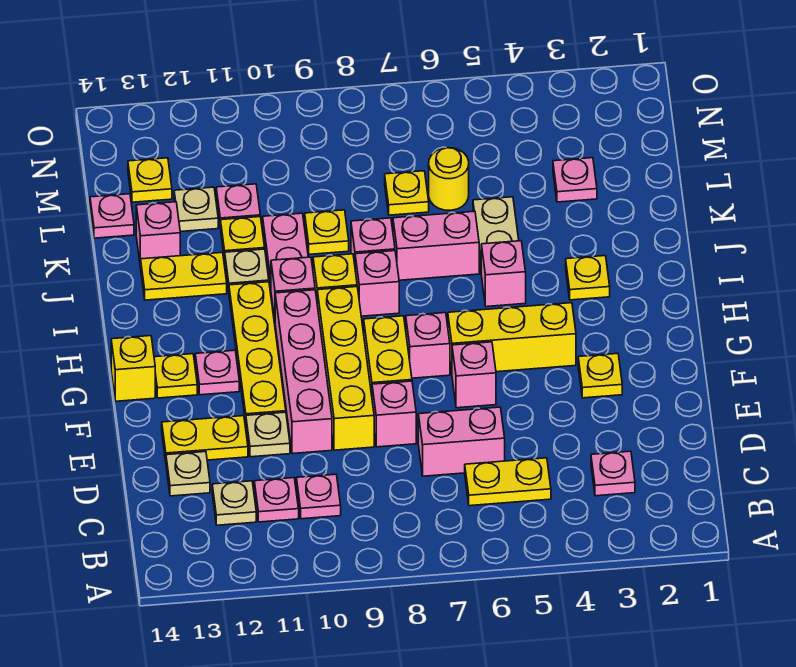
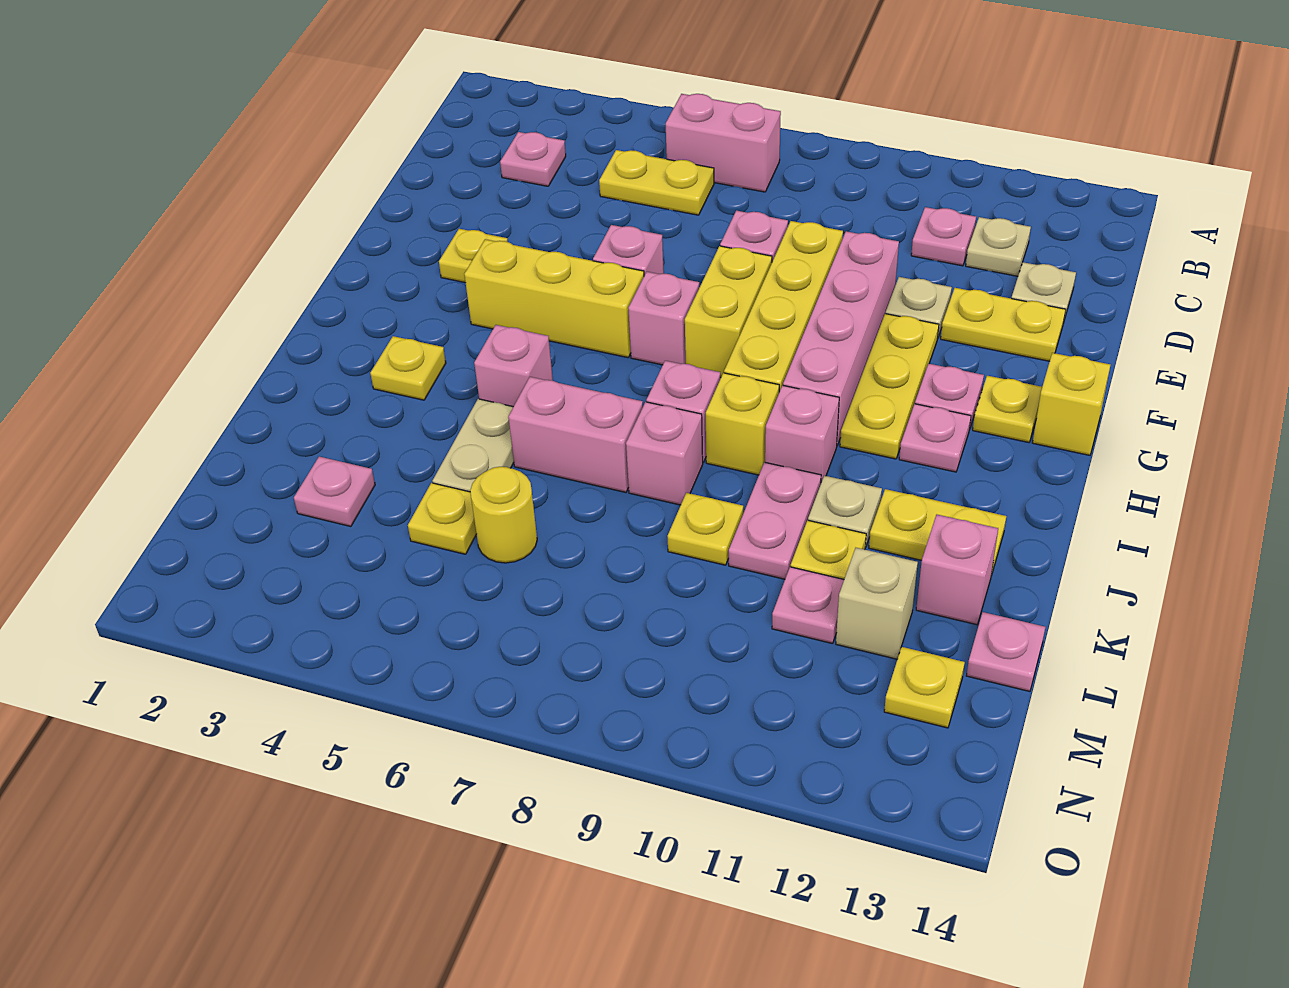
pink plate C10 level 1 -> pink plate H12 level 1
pink brick D6:D7 level 1 -> pink brick B6:B7 level 1
yellow plate F11:I11 level 1 -> yellow plate F11:H11 level 1
yellow plate L7 level 1 -> yellow plate L5 level 1
tan plate L12 level 1 -> tan brick L12 level 1

